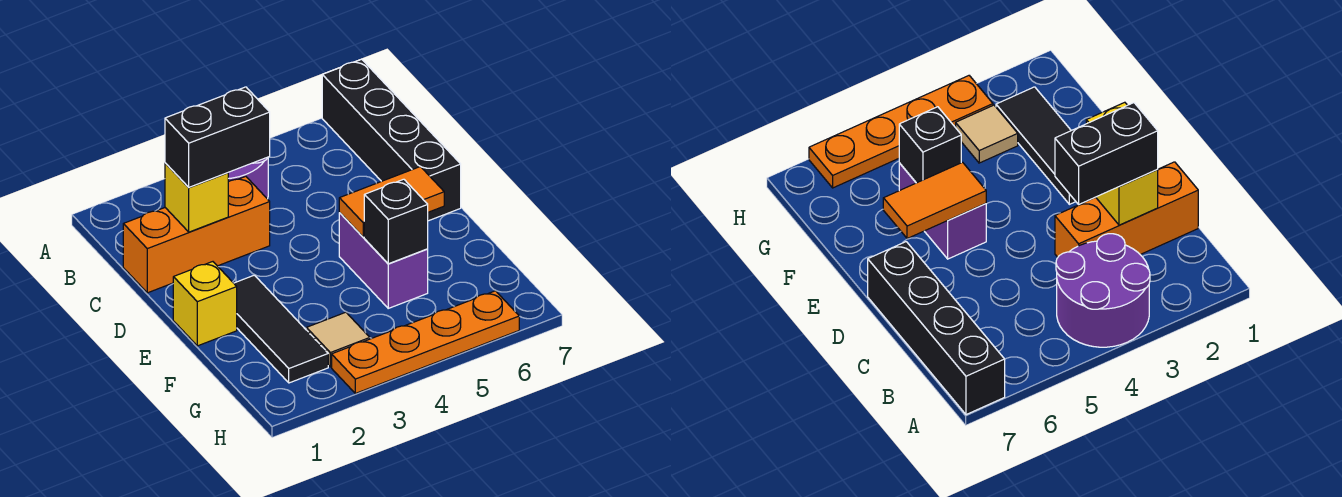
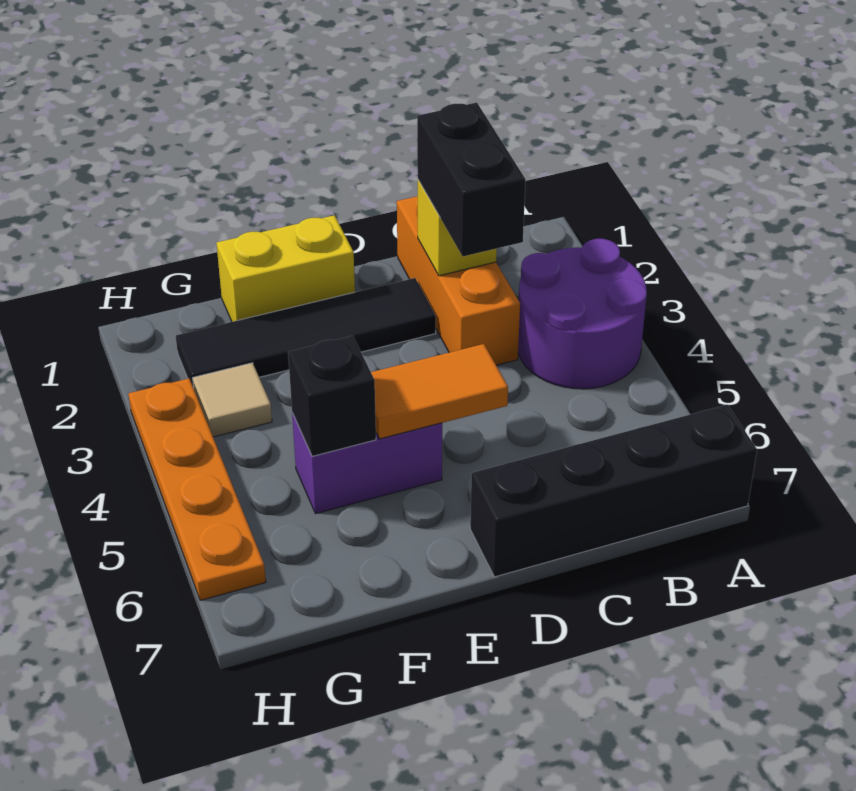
yellow brick E1 level 1 -> yellow brick E1:F1 level 1
black tile E2:G2 level 1 -> black tile D2:G2 level 1
orange tile E5:E6 level 2 -> orange tile D5:E5 level 2

